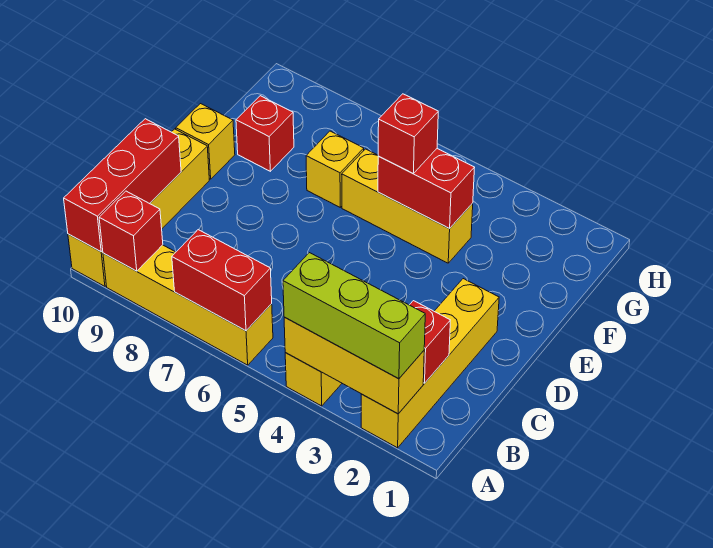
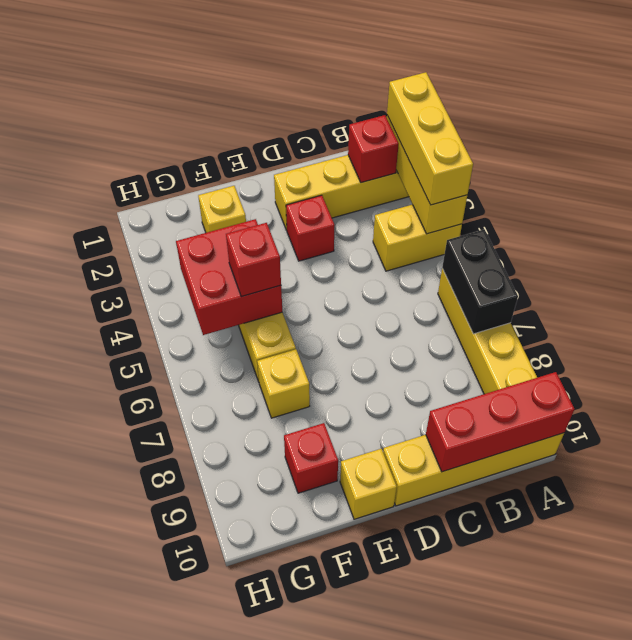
lime brick A2:A4 level 3 -> yellow brick A2:A4 level 3
red brick A6:A7 level 2 -> black brick A6:A7 level 2
red brick A9 level 2 -> red brick D3 level 1
none -> yellow brick F2 level 1
red brick F4:F5 level 2 -> red brick F4:G5 level 2

